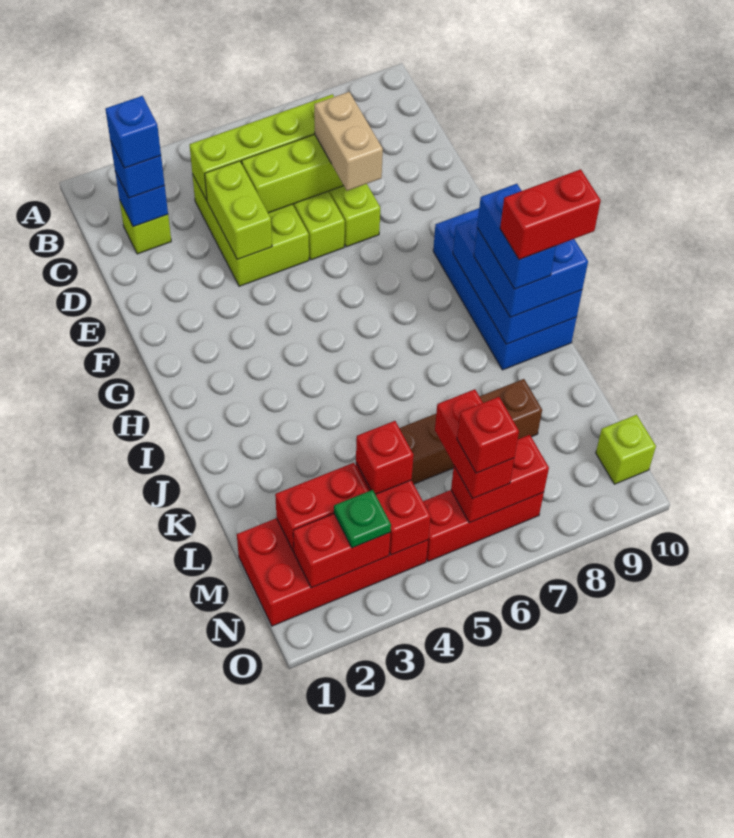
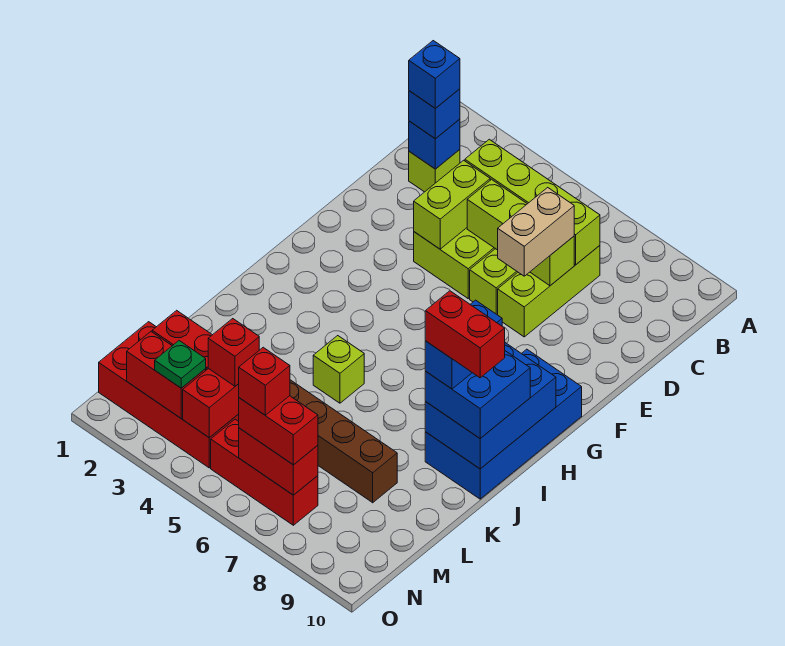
red brick M6:N6 level 3 -> red brick N6:N7 level 3
lime brick N10 level 1 -> lime brick J5 level 1

